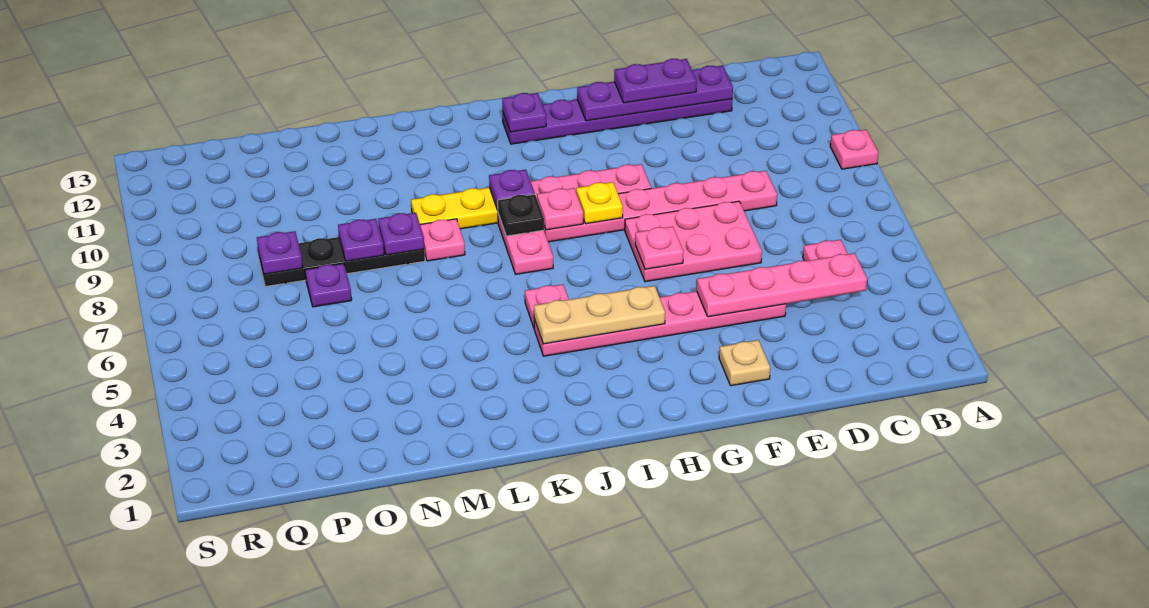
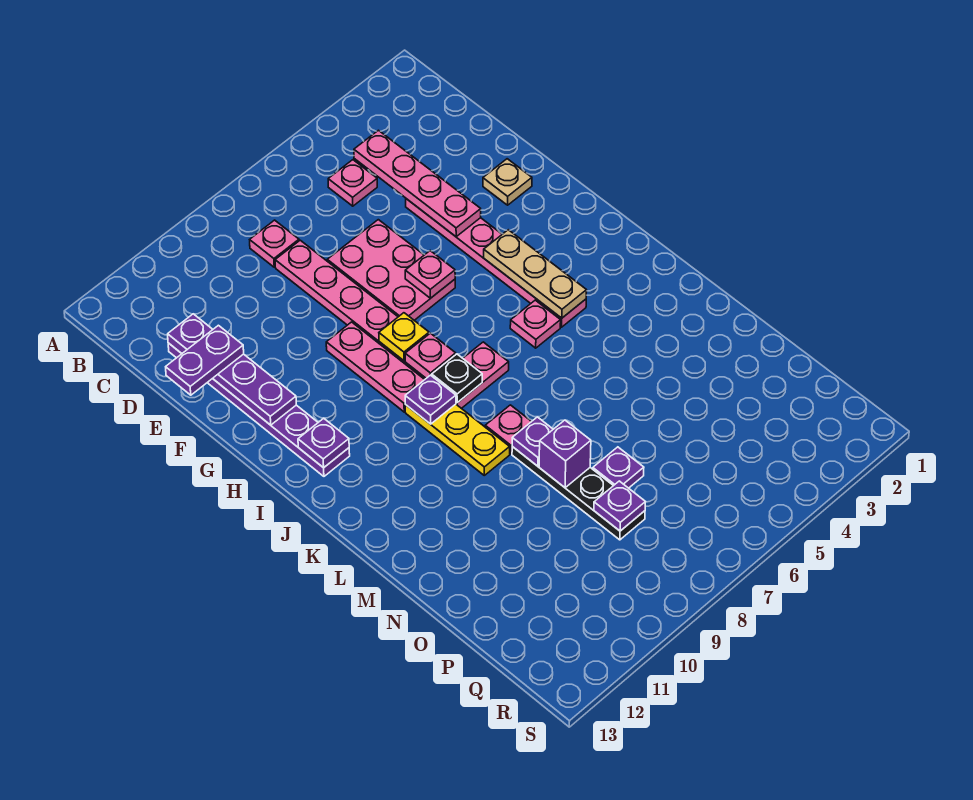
pink plate A9 level 1 -> pink plate C8 level 1
purple plate E12:F12 level 3 -> purple plate E12:E13 level 3
purple plate N8 level 2 -> purple brick N8 level 2

